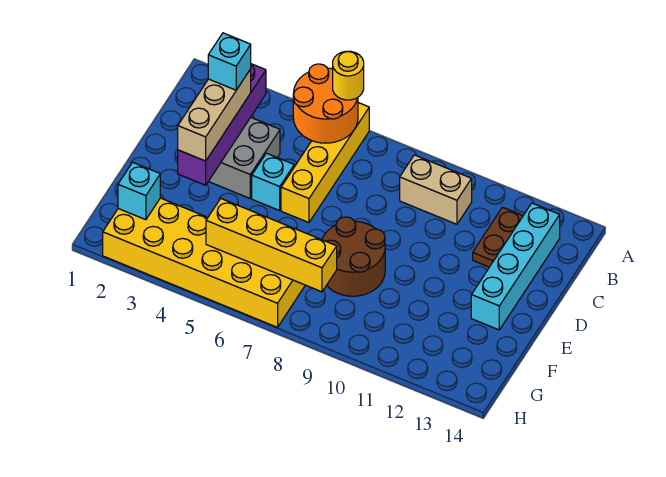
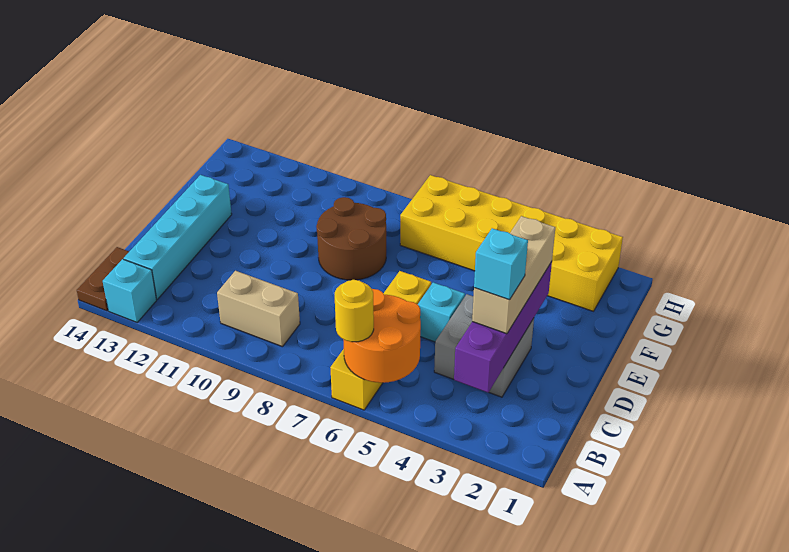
brown plate B12:C12 level 1 -> brown plate A14:B14 level 1
cyan brick G2 level 2 -> cyan brick A13 level 1
yellow brick G5:G8 level 2 -> none

